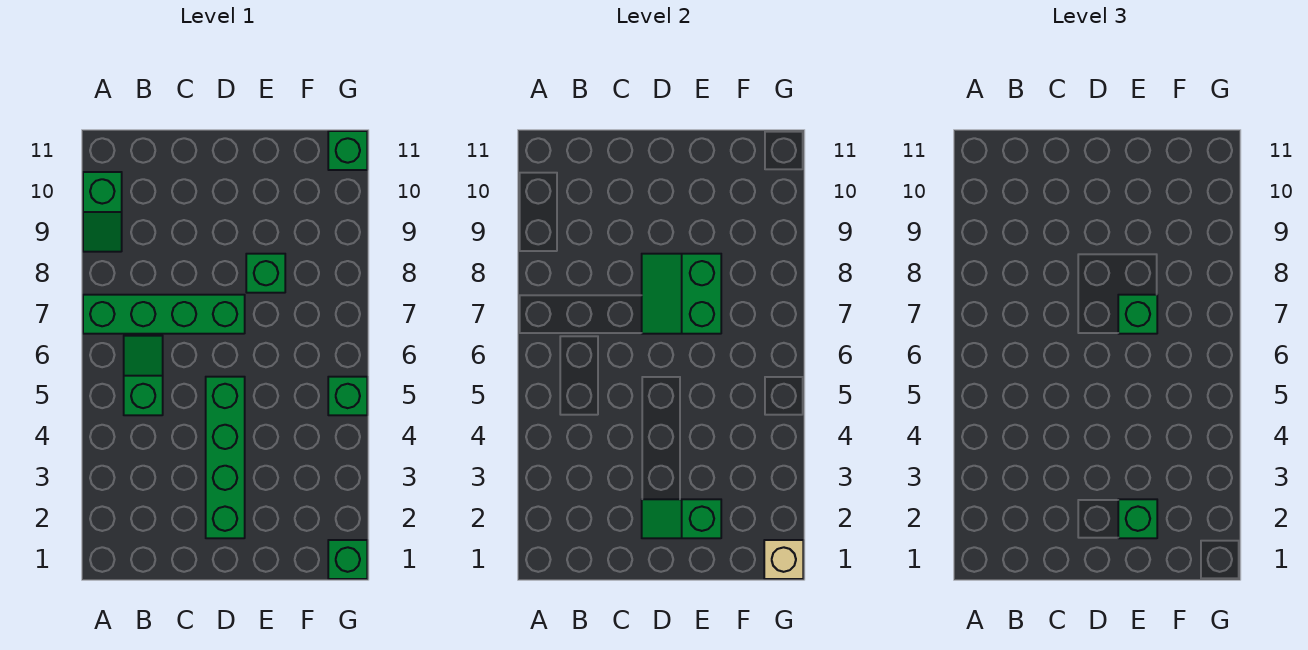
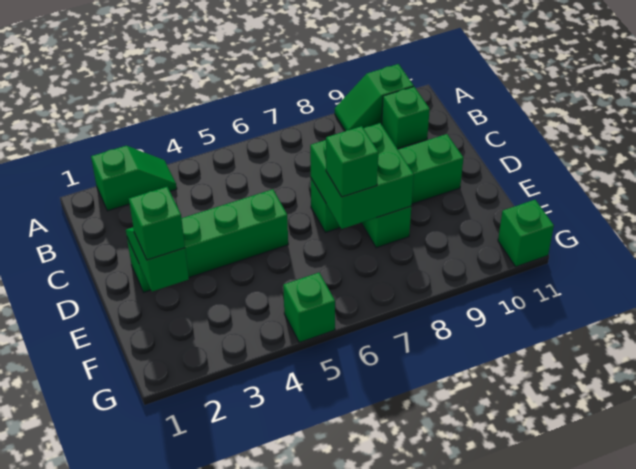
green brick A7:D7 level 1 -> green brick D7:D10 level 1
green slope B5:B6 level 1 top 5 -> green slope A2:A3 level 1 top 2
green slope D7:E8 level 2 top E -> green brick D7:E8 level 2
green brick G1 level 1 -> green brick B10 level 1
tan brick G1 level 2 -> none

